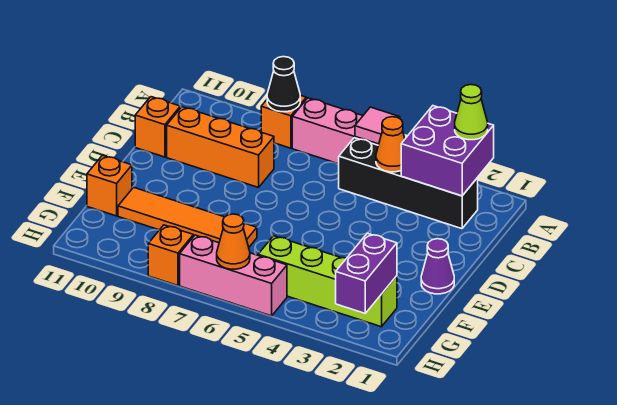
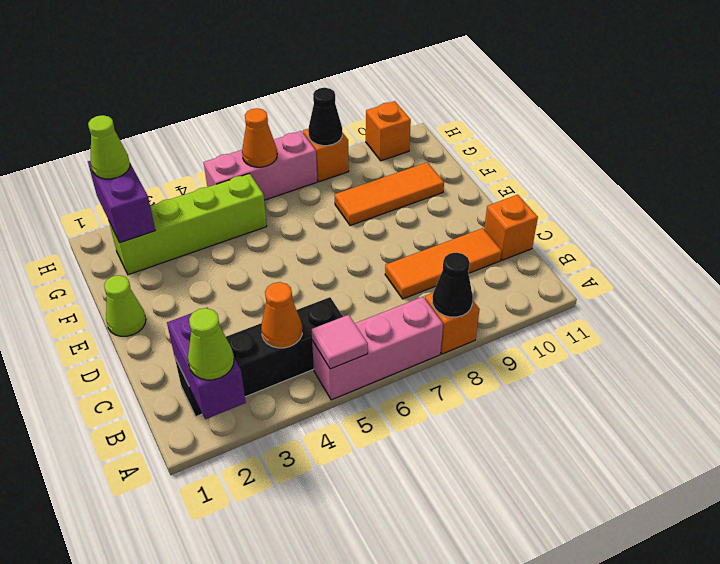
purple brick A2:B3 level 2 -> purple brick A2:B2 level 2
orange brick C8:C10 level 1 -> orange tile C8:C10 level 1
purple cone E1 level 1 -> lime cone E1 level 1
orange tile F7:F10 level 1 -> orange tile F8:F10 level 1
orange brick F11 level 1 -> orange brick H10 level 1
none -> lime cone H2 level 3
none -> black cone H8 level 2

